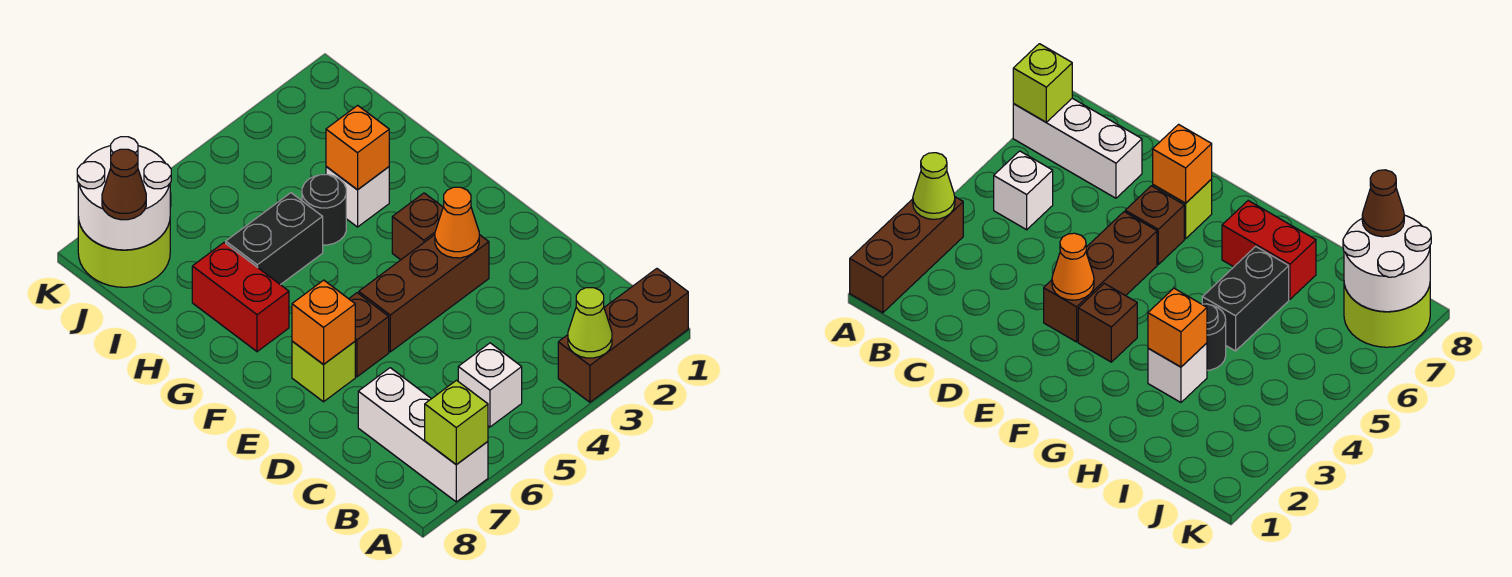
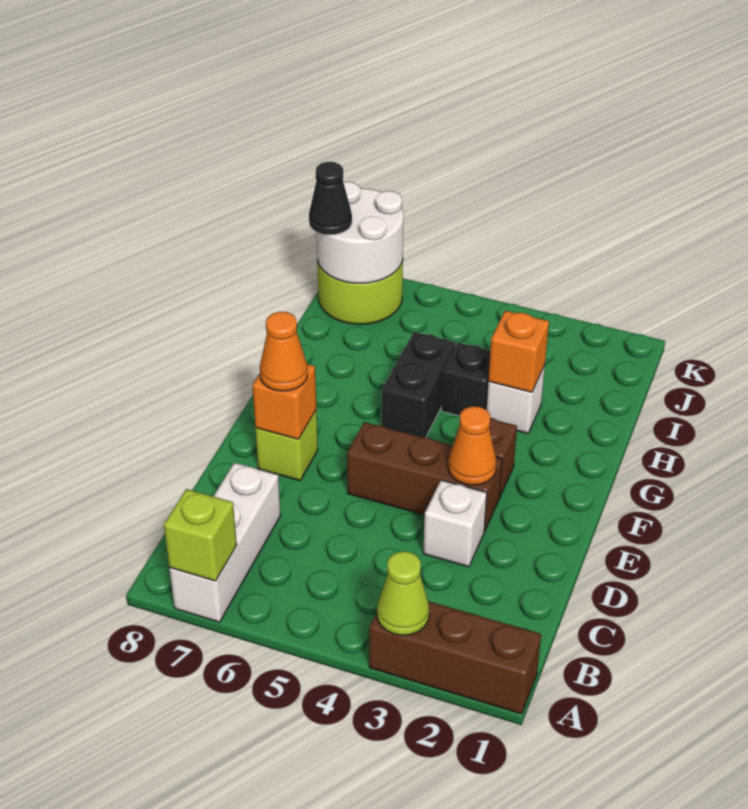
white brick B5 level 1 -> white brick D3 level 1
brown brick E6 level 1 -> none
none -> orange cone E7 level 3
red brick G7:H7 level 1 -> none
black round brick H4 level 1 -> black brick H4 level 1
black brick H5:H6 level 1 -> black brick G5:H5 level 1
brown cone J8 level 3 -> black cone J8 level 3

